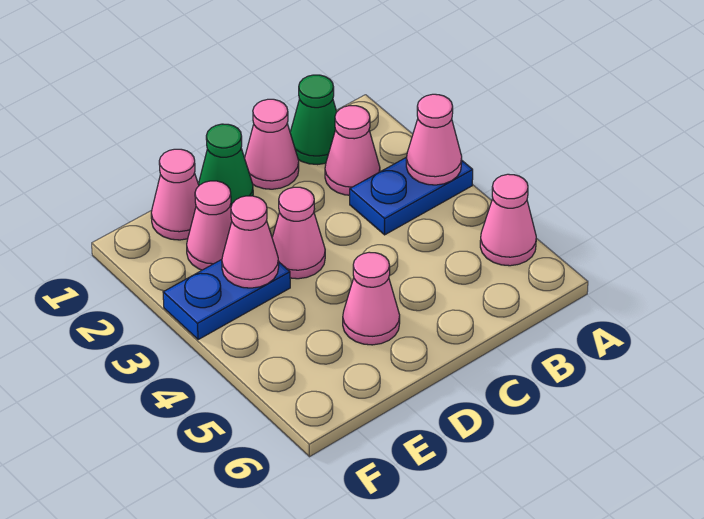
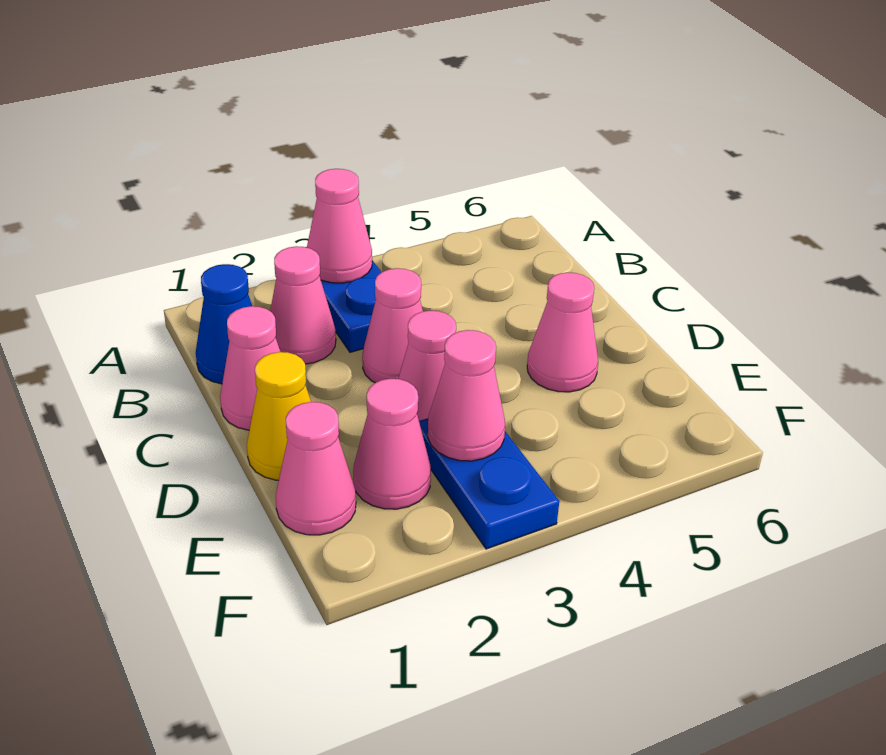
pink cone A5 level 1 -> pink cone C3 level 1
green cone B1 level 1 -> blue cone B1 level 1
green cone D1 level 1 -> yellow cone D1 level 1

